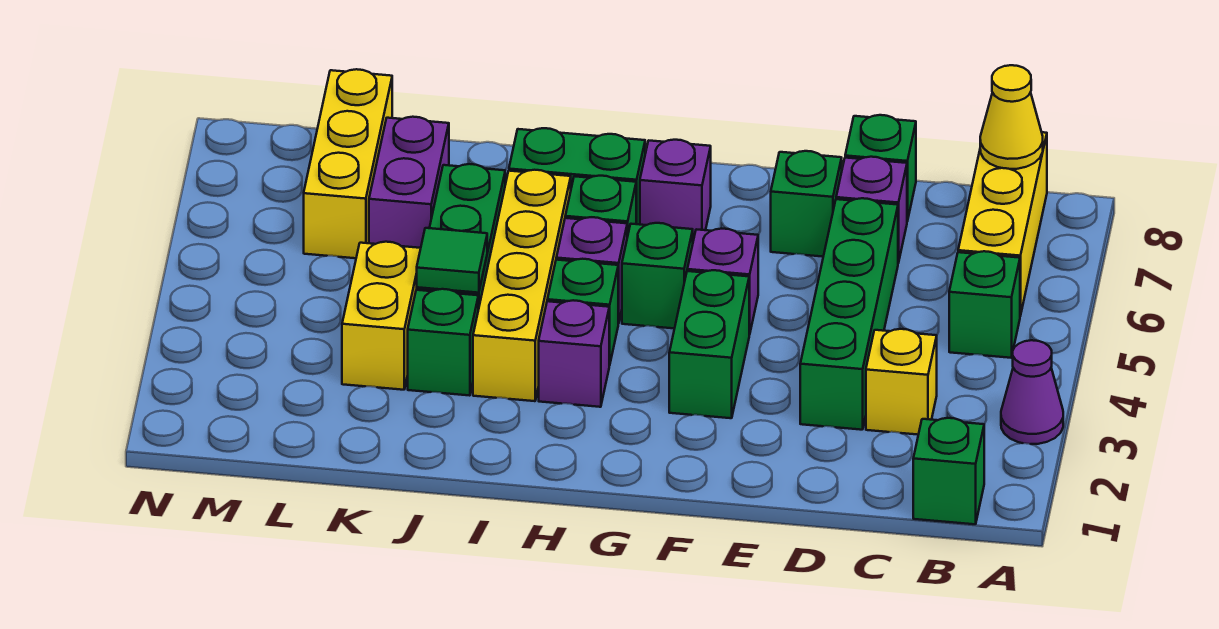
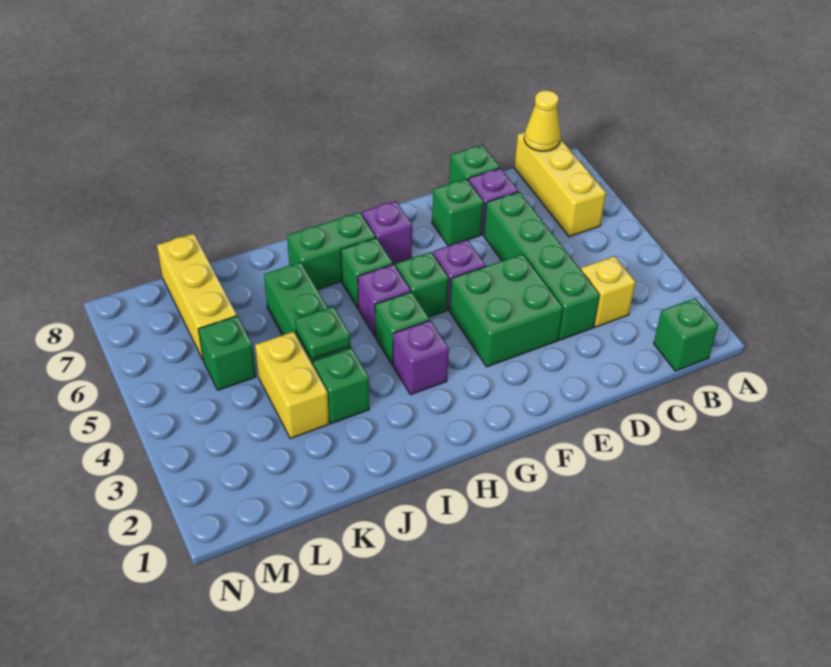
purple cone A3 level 1 -> none
green brick B5 level 1 -> green brick L5 level 1
green brick F3:F4 level 1 -> green brick E3:F4 level 1
yellow brick I3:I6 level 1 -> none
green tile J4 level 2 -> green plate J4 level 2
purple brick K6:K7 level 1 -> none

